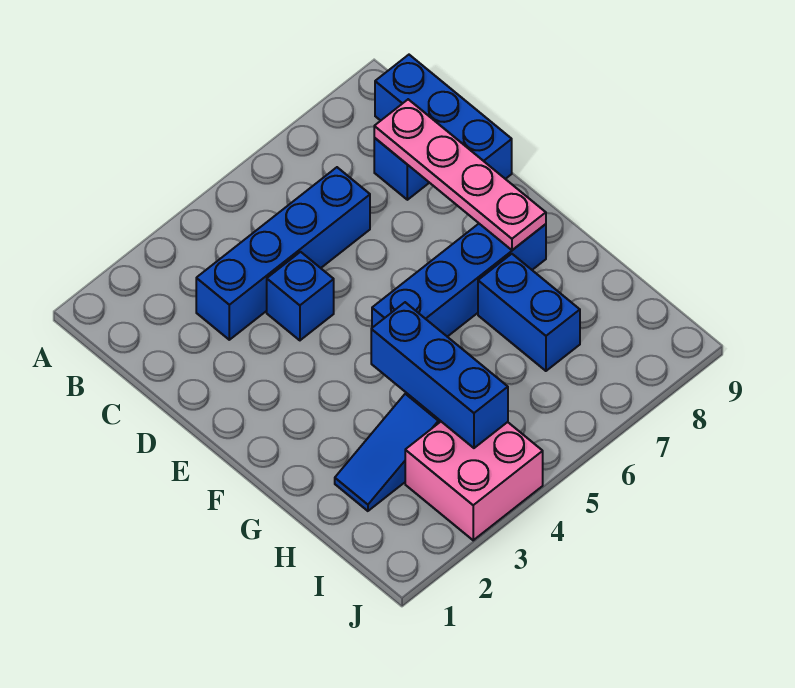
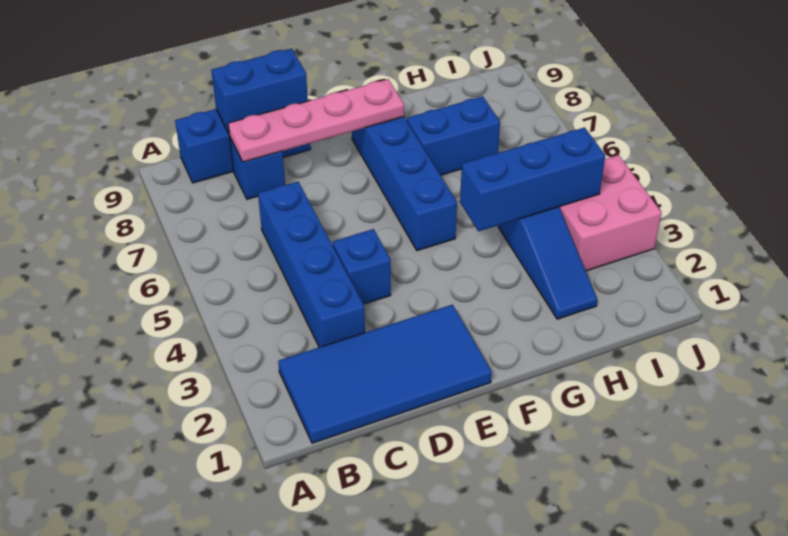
none -> blue tile B1:E2 level 1
none -> blue brick C9:D9 level 2

